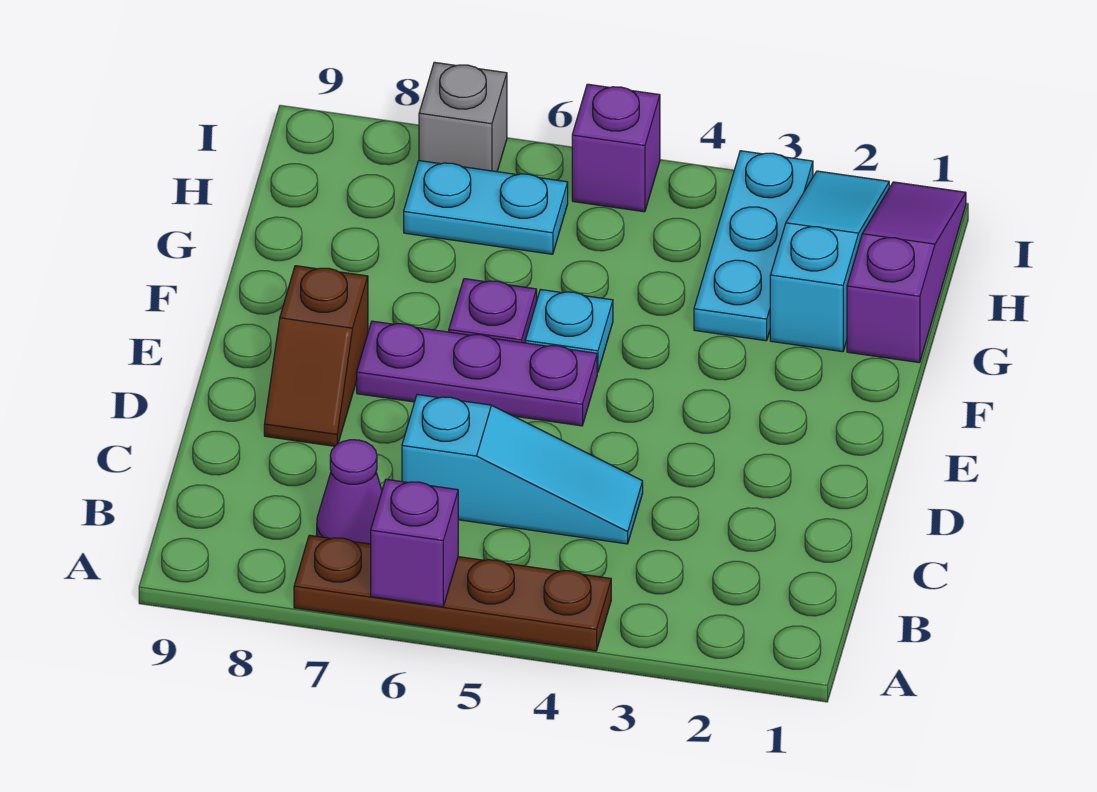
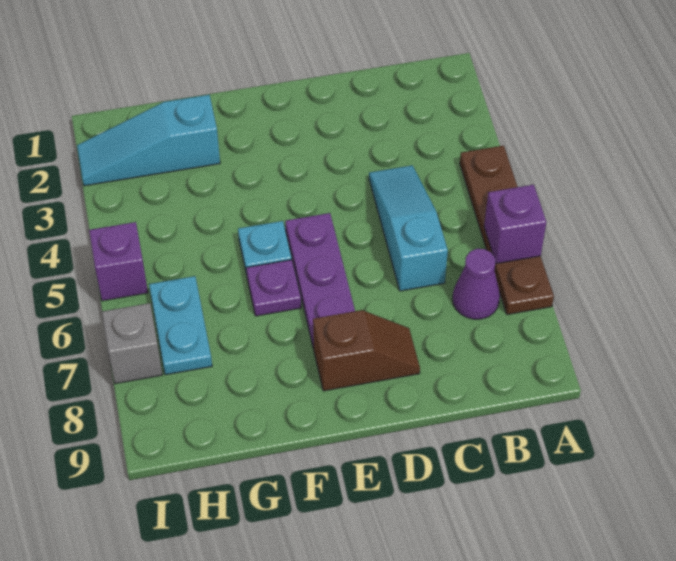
purple slope G1:I1 level 1 top G -> none
cyan plate G3:I3 level 1 -> none

